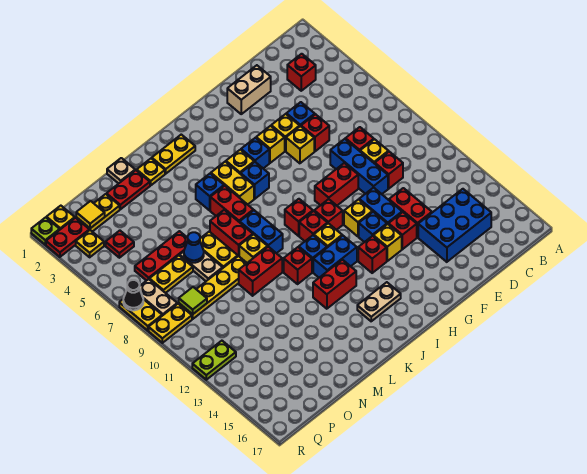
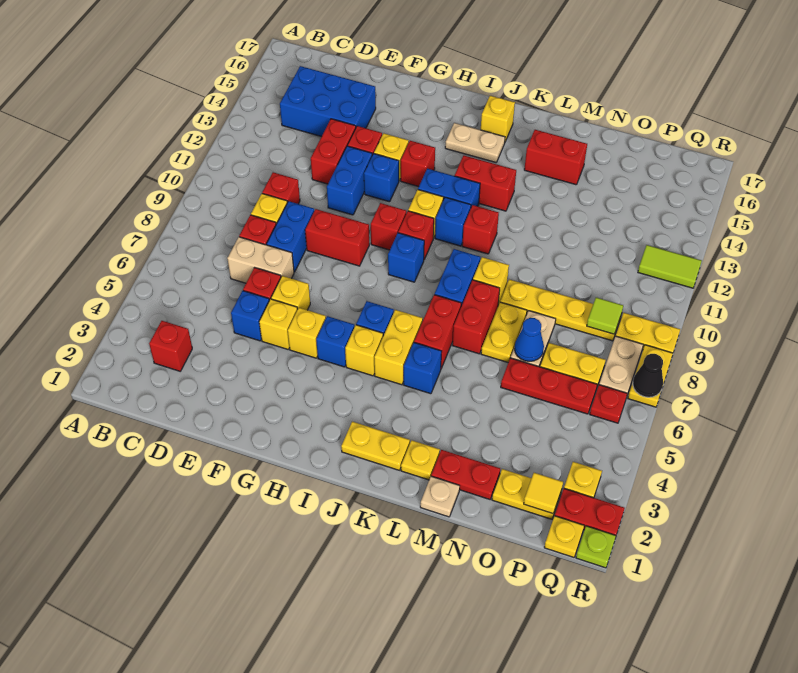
tan brick E2:F2 level 1 -> tan brick D7:E7 level 1
blue brick E8:E10 level 1 -> blue brick E8:E9 level 1
yellow brick G11 level 1 -> yellow brick J16 level 1
red brick I9 level 1 -> blue brick I9 level 1
red brick L10:M10 level 1 -> red brick L15:M15 level 1
red plate P4 level 1 -> red plate Q6 level 1
lime plate Q12:R12 level 1 -> lime tile Q12:R12 level 1

